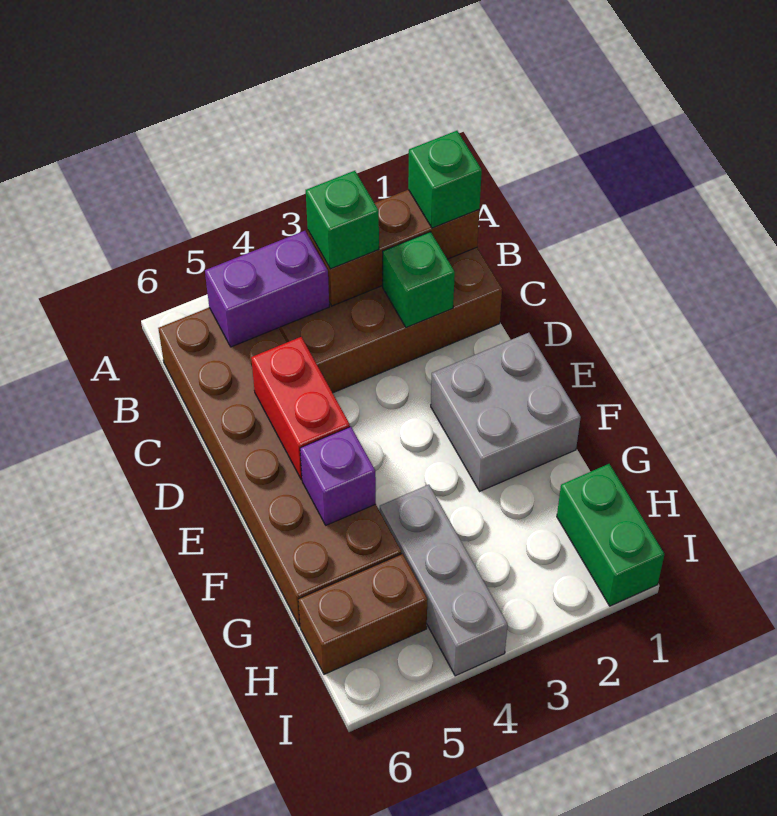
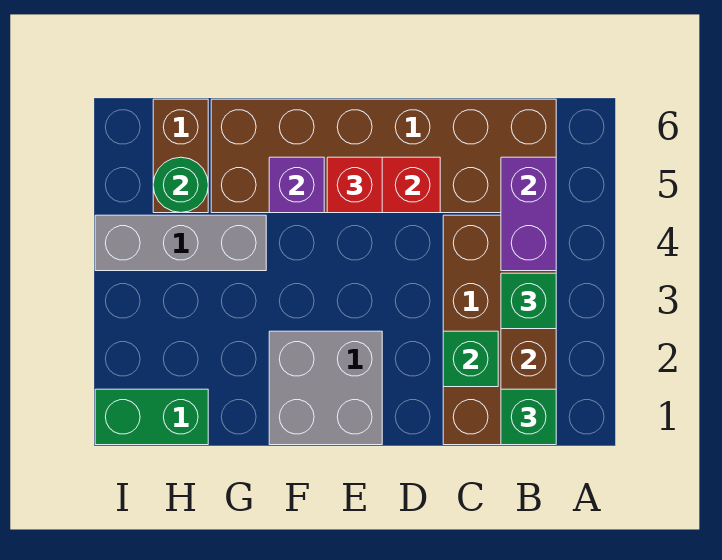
none -> red brick E5 level 3
none -> green round brick H5 level 2

